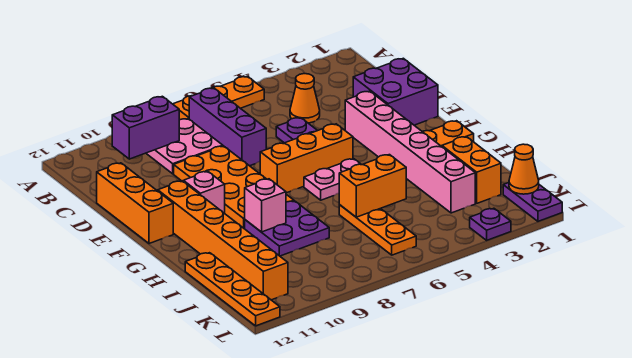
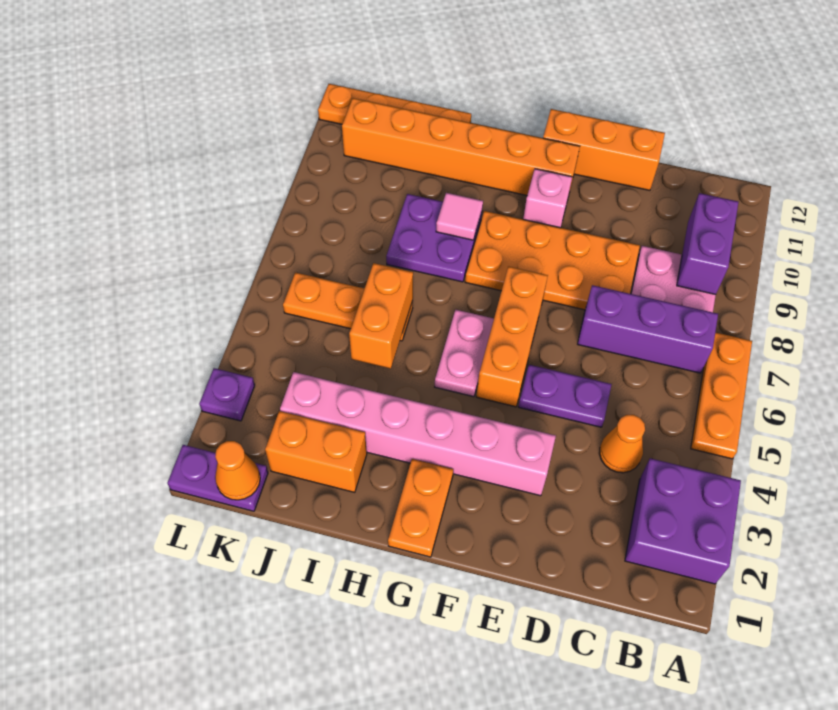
purple brick D1:E2 level 1 -> purple brick A2:B3 level 1
pink brick H9 level 2 -> pink tile H9 level 2

